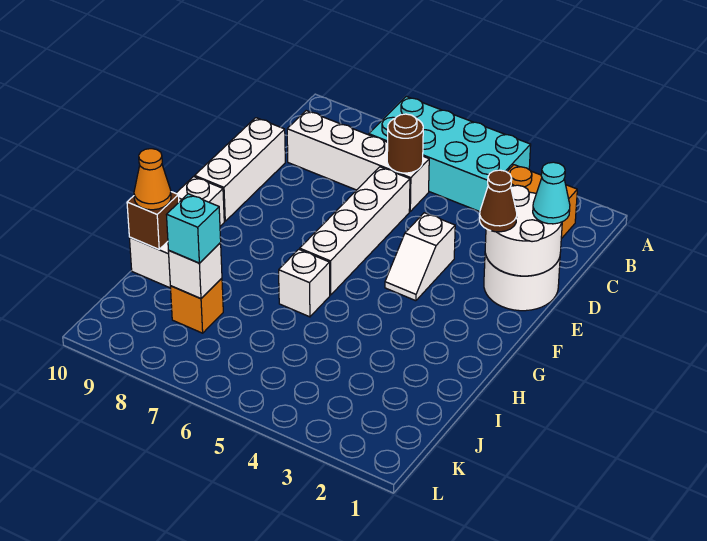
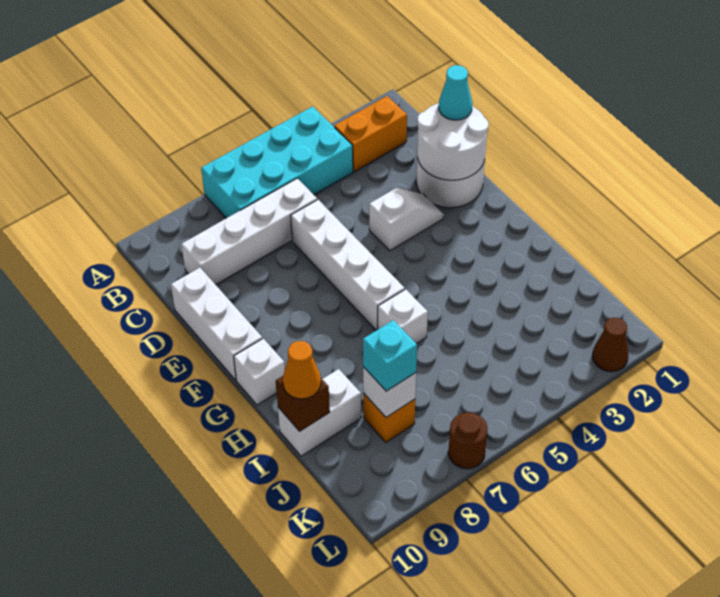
brown round brick C6 level 2 -> brown round brick L7 level 1
brown cone E2 level 3 -> brown cone L2 level 1
white slope E4:F4 level 1 top E -> white slope E3:E4 level 1 top 4

